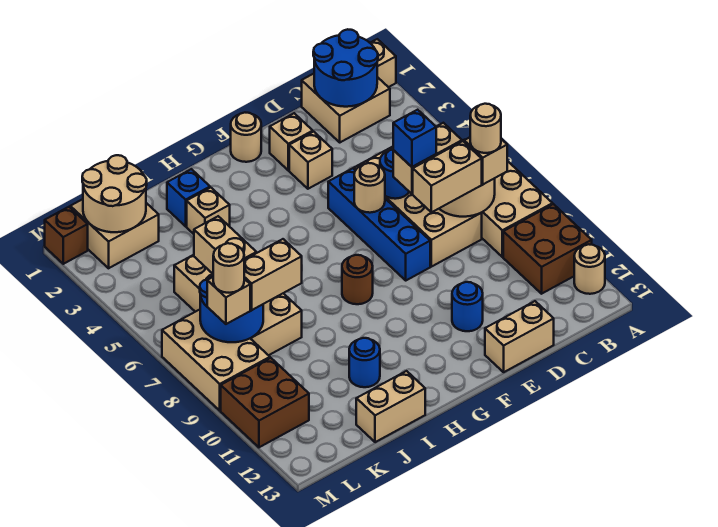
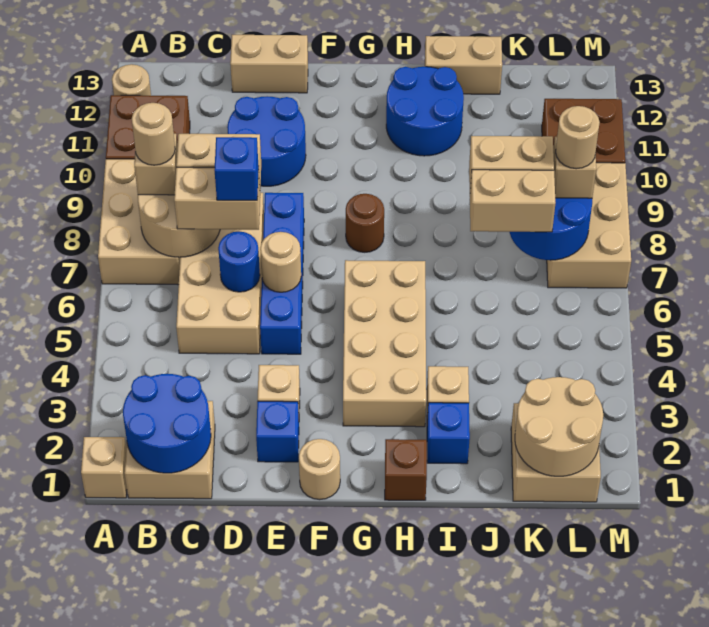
tan brick E2 level 1 -> blue brick E2 level 1
blue round brick E11 level 1 -> blue round brick D10:E11 level 1
blue round brick I11 level 1 -> blue round brick H11:I12 level 1
tan brick J5:K8 level 1 -> tan brick G3:H6 level 1
tan brick K6:K7 level 3 -> tan brick J7:K7 level 3
brown brick M1 level 1 -> brown brick H1 level 1

